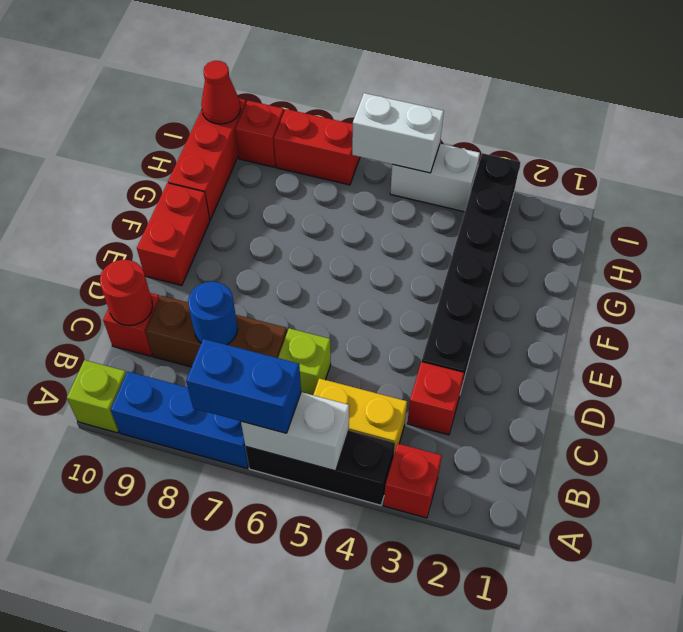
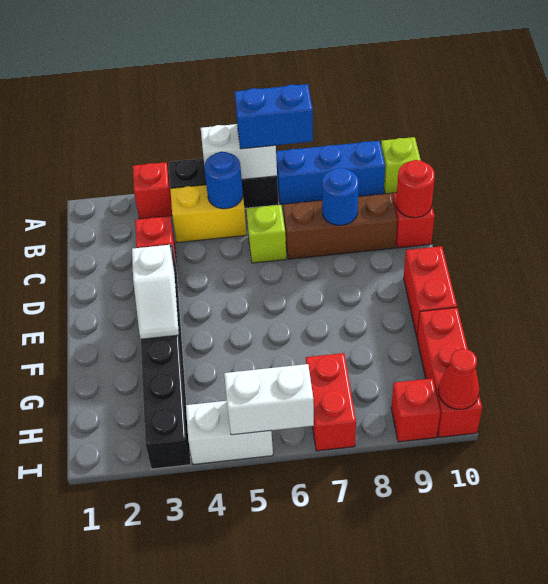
none -> blue round brick B5 level 2
none -> white slope E3:F3 level 2 top E
red brick I7:I8 level 1 -> red brick H7:I7 level 1

